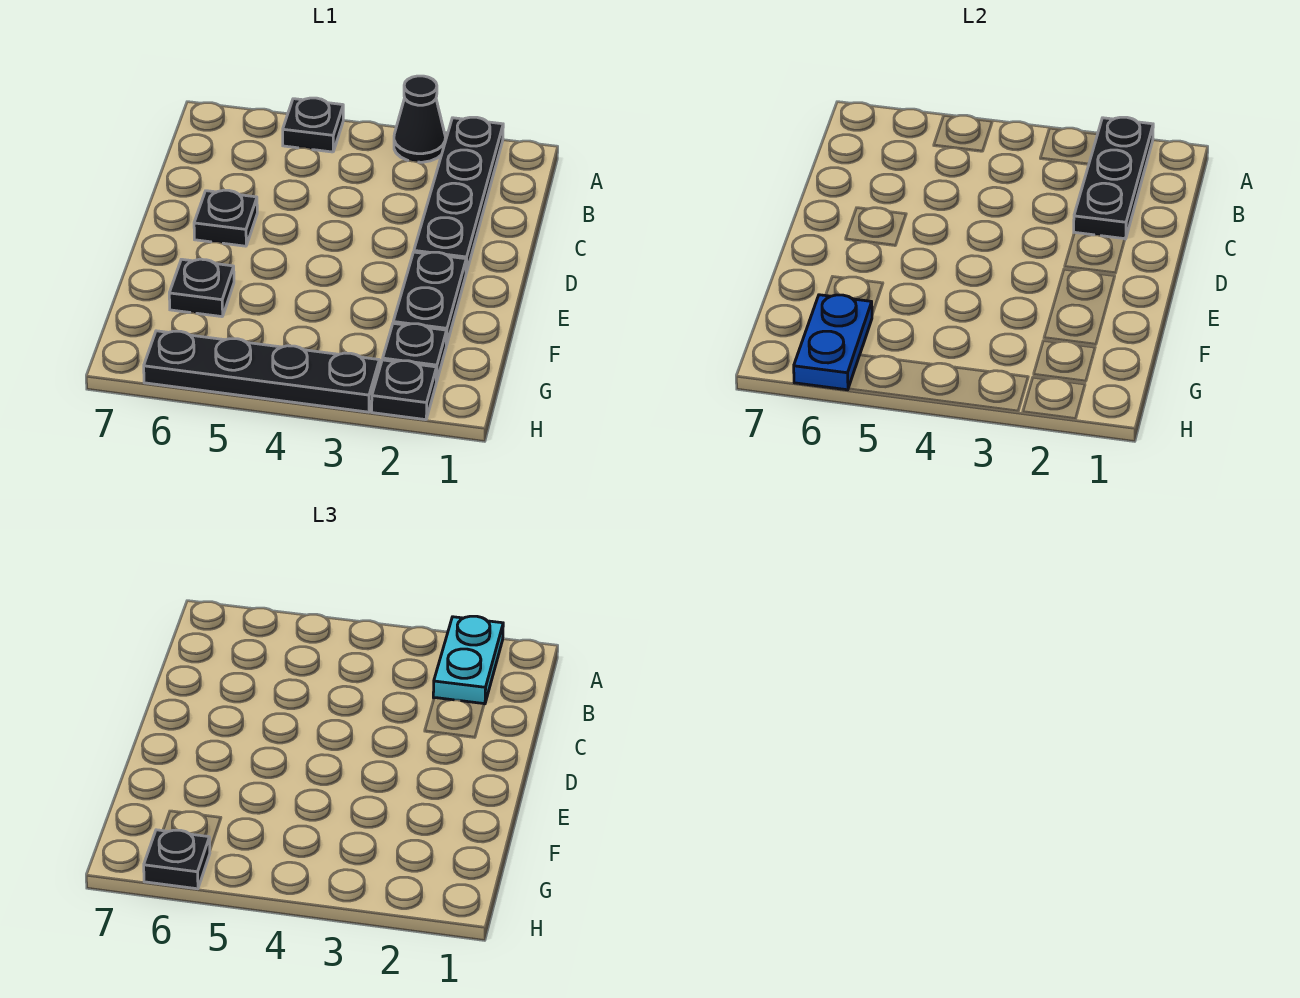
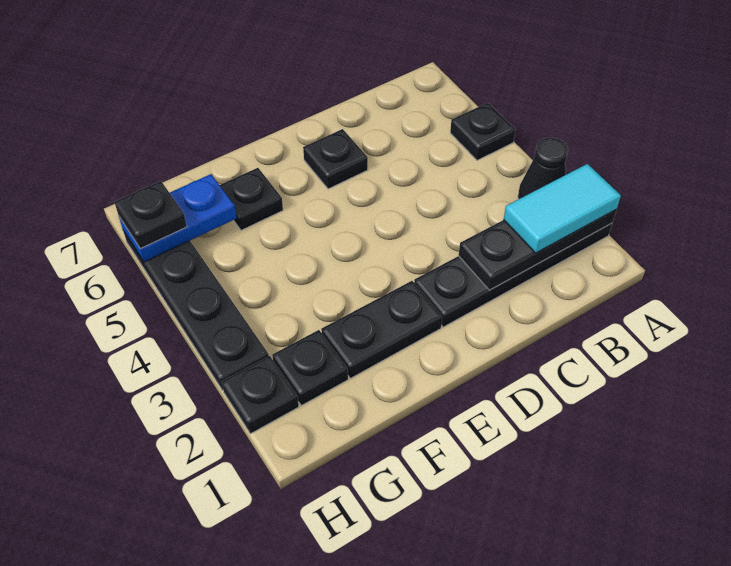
cyan plate A2:B2 level 3 -> cyan tile A2:B2 level 3

